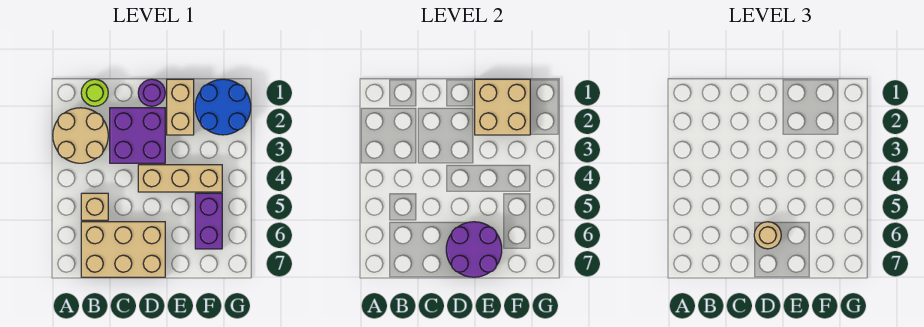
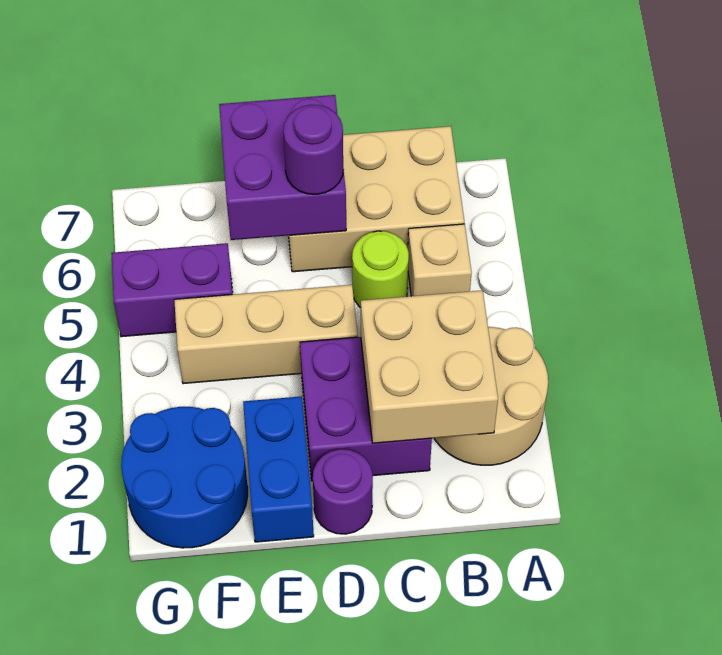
lime round brick B1 level 1 -> lime round brick C5 level 1
purple round brick D6:E7 level 2 -> purple brick D6:E7 level 2
tan round brick D6 level 3 -> purple round brick D6 level 3
tan brick E1:E2 level 1 -> blue brick E1:E2 level 1
tan brick E1:F2 level 2 -> tan brick B2:C3 level 2
purple brick F5:F6 level 1 -> purple brick F5:G5 level 1

